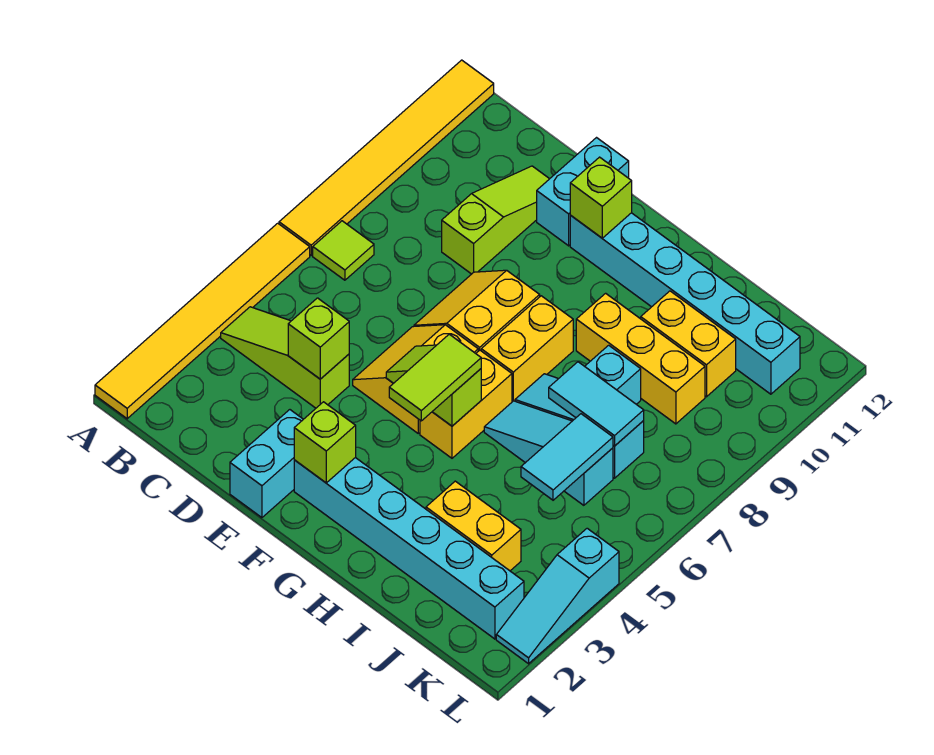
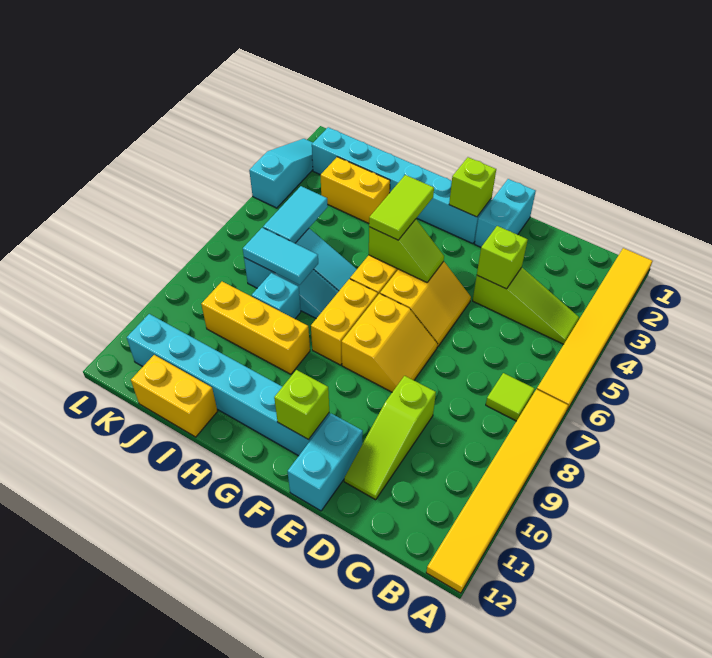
yellow brick I10:J10 level 1 -> yellow brick I12:J12 level 1

